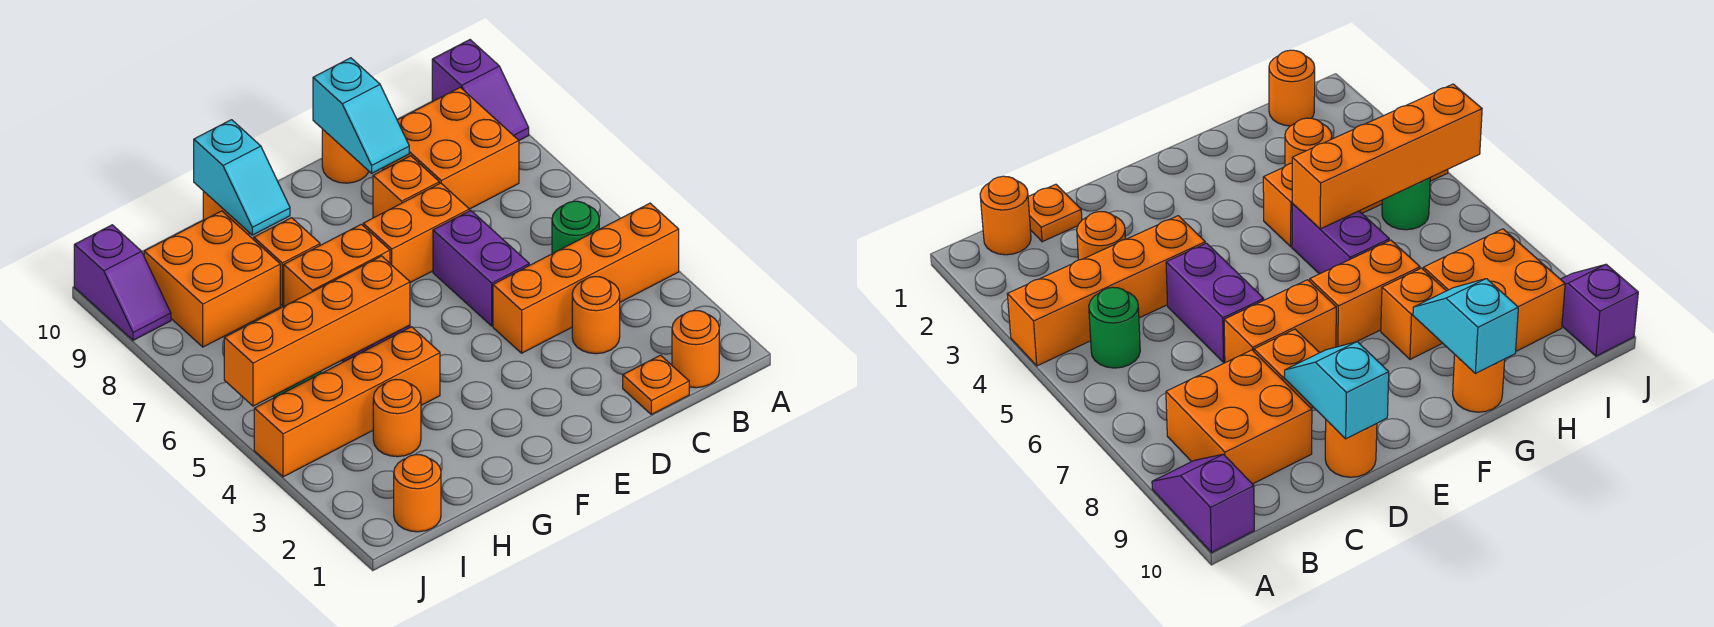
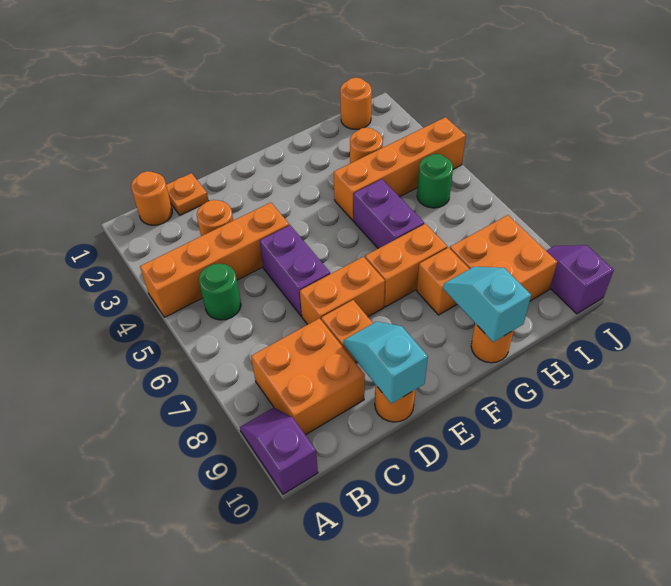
orange brick G5:J5 level 2 -> none

